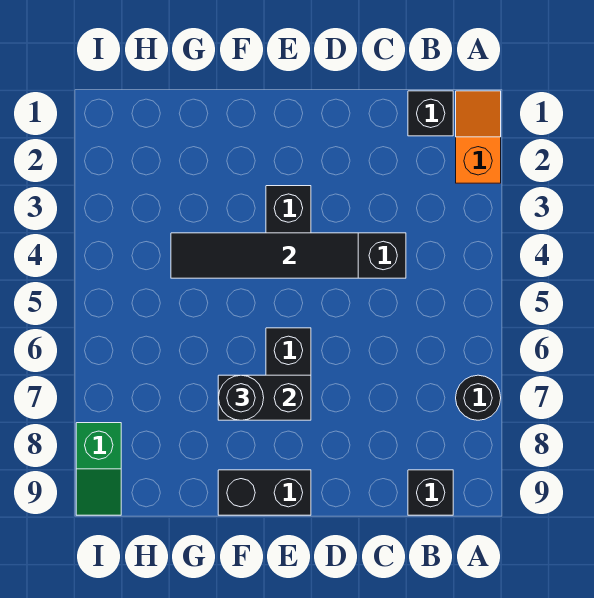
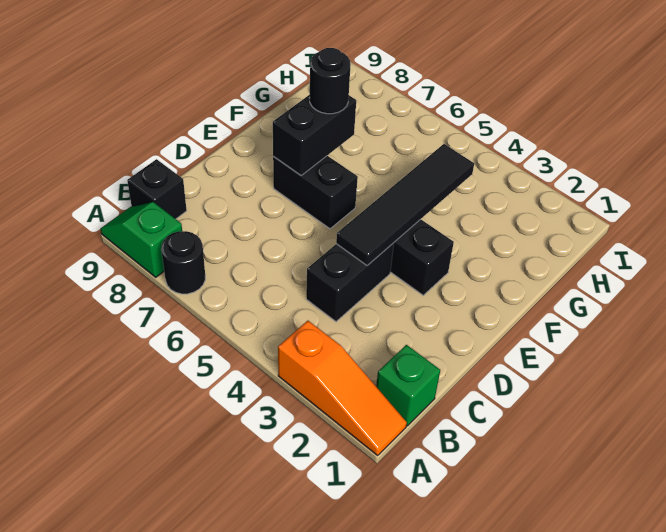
orange slope A1:A2 level 1 top 2 -> orange slope A1:A3 level 1 top 3
black brick B1 level 1 -> green brick B1 level 1
black brick E9:F9 level 1 -> none
green slope I8:I9 level 1 top 8 -> green slope A8:A9 level 1 top 8

